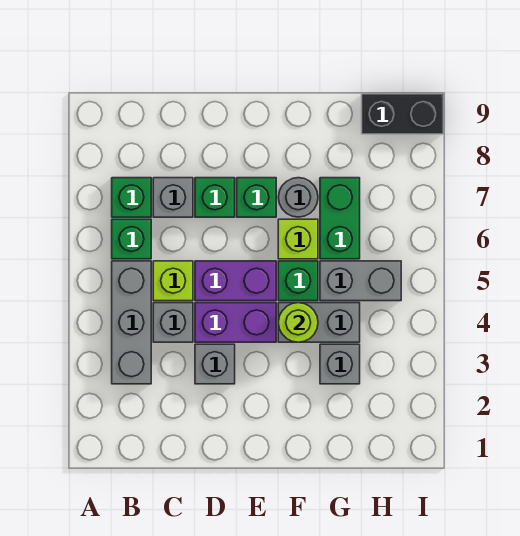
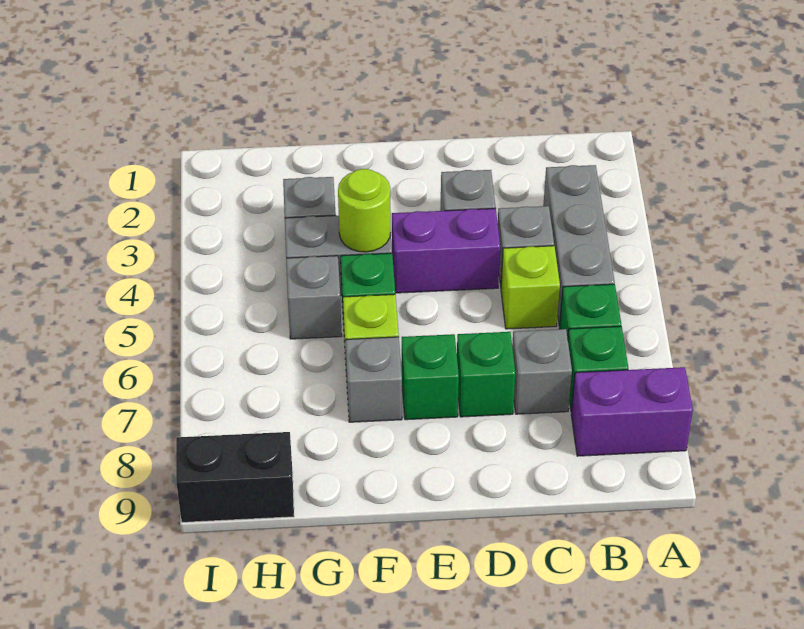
purple brick D5:E5 level 1 -> purple brick A8:B8 level 1
grey round brick F7 level 1 -> grey brick F7 level 1
grey brick G5:H5 level 1 -> grey brick G5 level 1
green brick G6:G7 level 1 -> none

